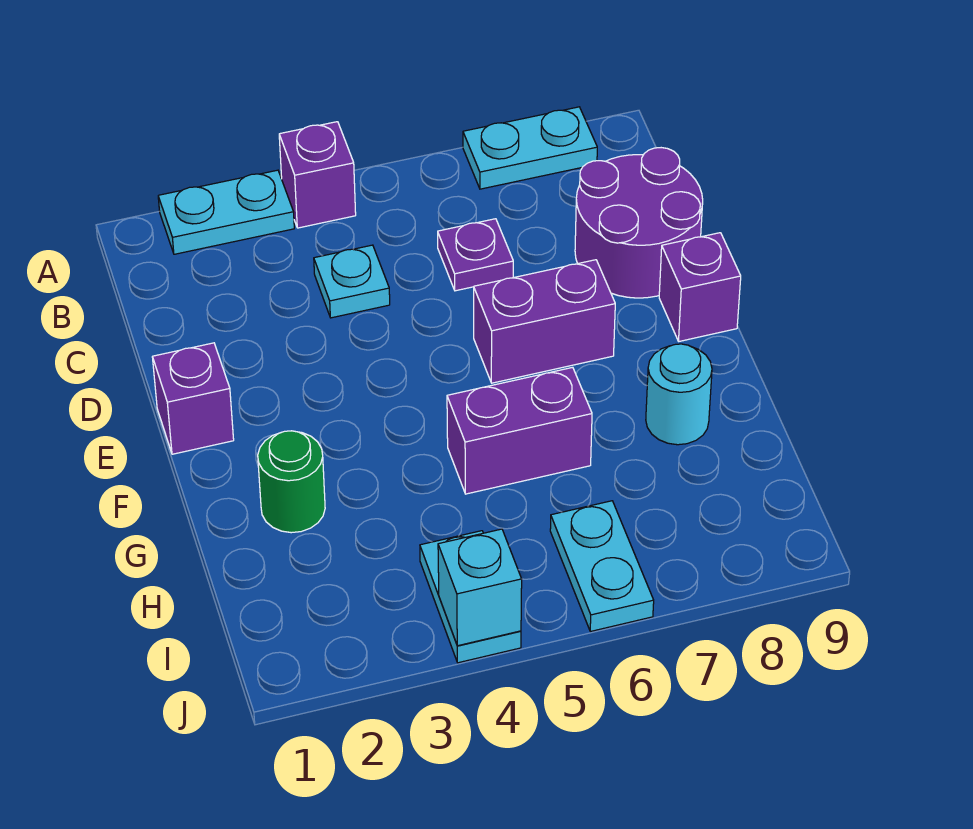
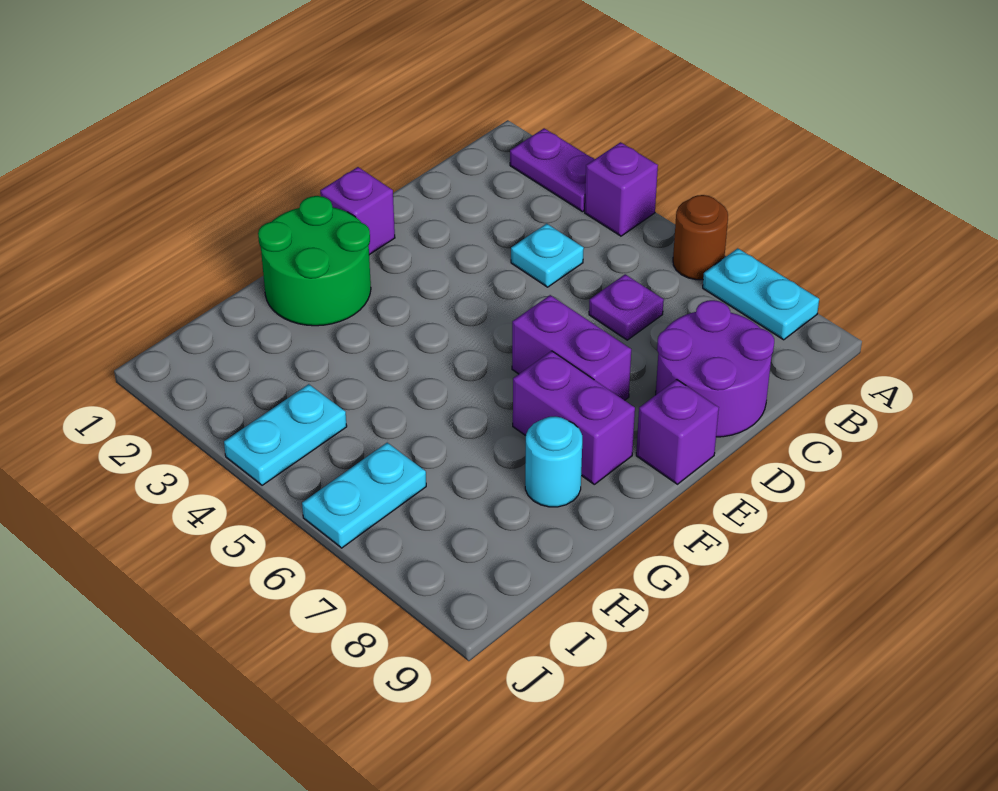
cyan plate A2:A3 level 1 -> purple plate A2:A3 level 1
none -> brown round brick A6 level 1
green round brick G2 level 1 -> green round brick F1:G2 level 1
purple brick G5:G6 level 1 -> purple brick F7:F8 level 1
cyan brick J4 level 2 -> none

